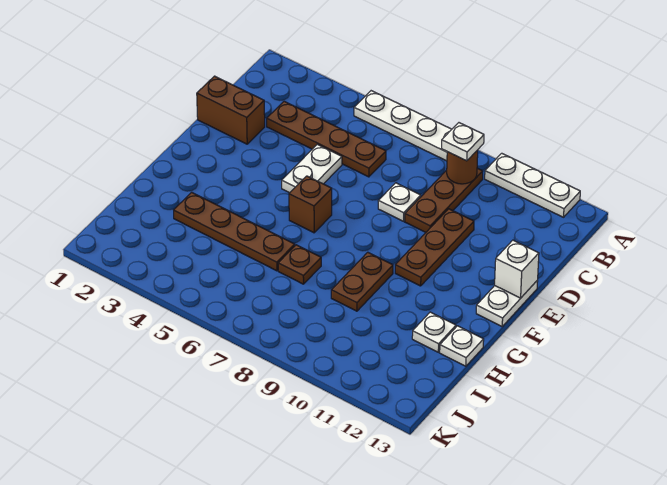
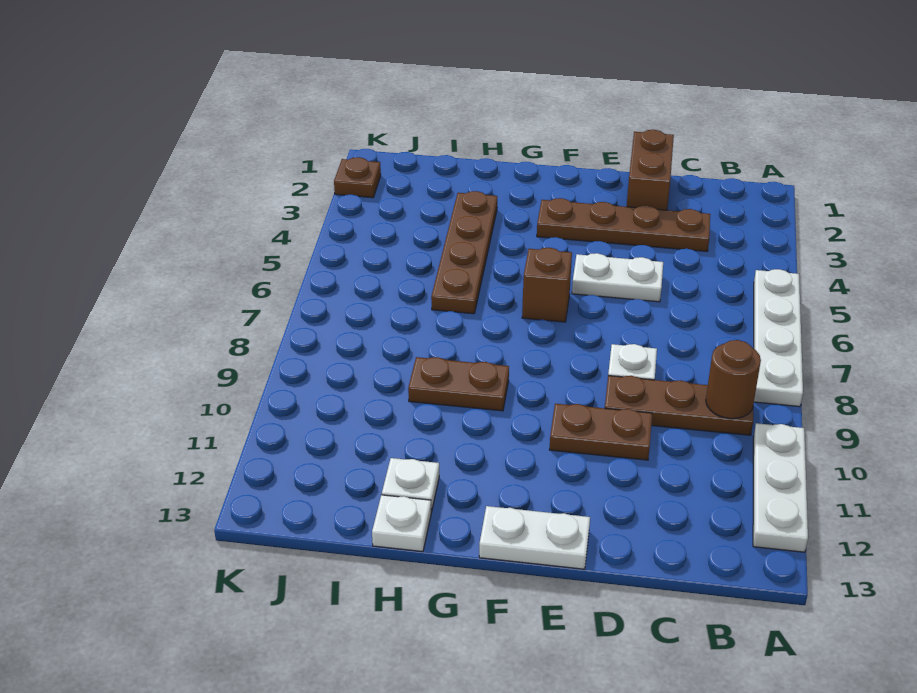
white plate B9 level 3 -> none
brown plate C3:C6 level 1 -> brown plate C3:F3 level 1
brown plate D10:F10 level 1 -> brown plate D10:E10 level 1
white brick E13 level 2 -> none
brown plate H7 level 1 -> brown plate K2 level 1

